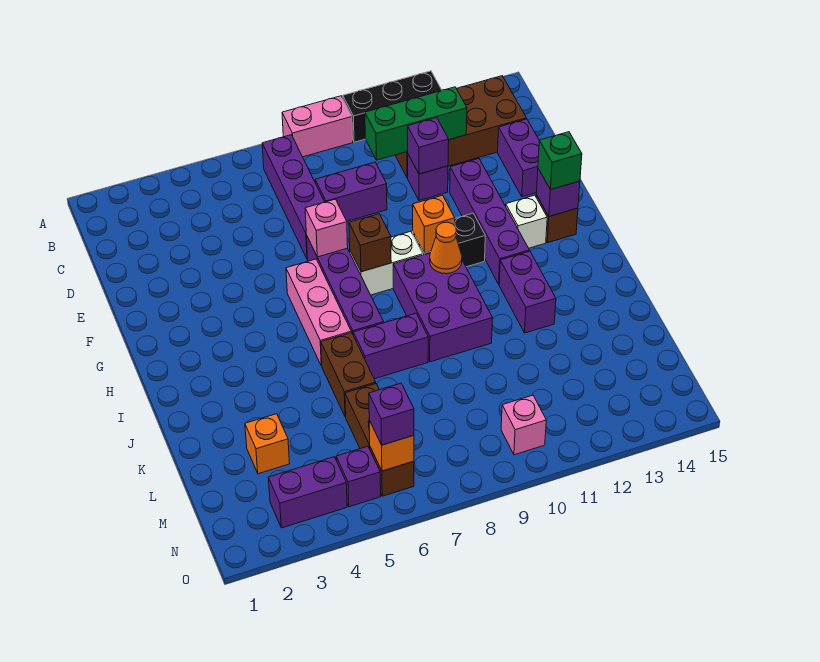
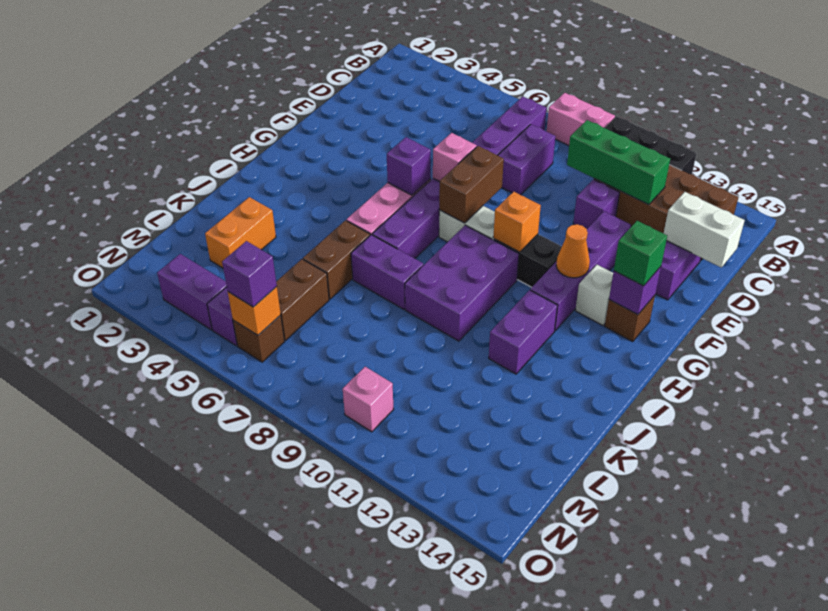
purple brick D8:D9 level 1 -> purple brick C8:D8 level 1
purple brick D11 level 2 -> purple brick G6 level 2
none -> white brick D14:D15 level 2
brown brick G8 level 2 -> brown brick F8:G8 level 2
orange cone H10 level 2 -> orange cone G12 level 2
orange brick L3 level 1 -> orange brick K3:L3 level 1

